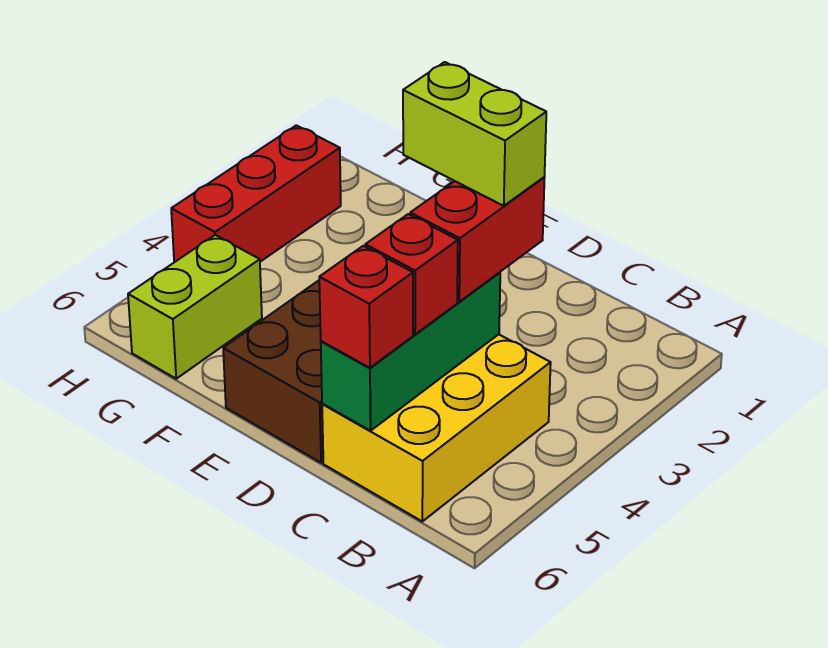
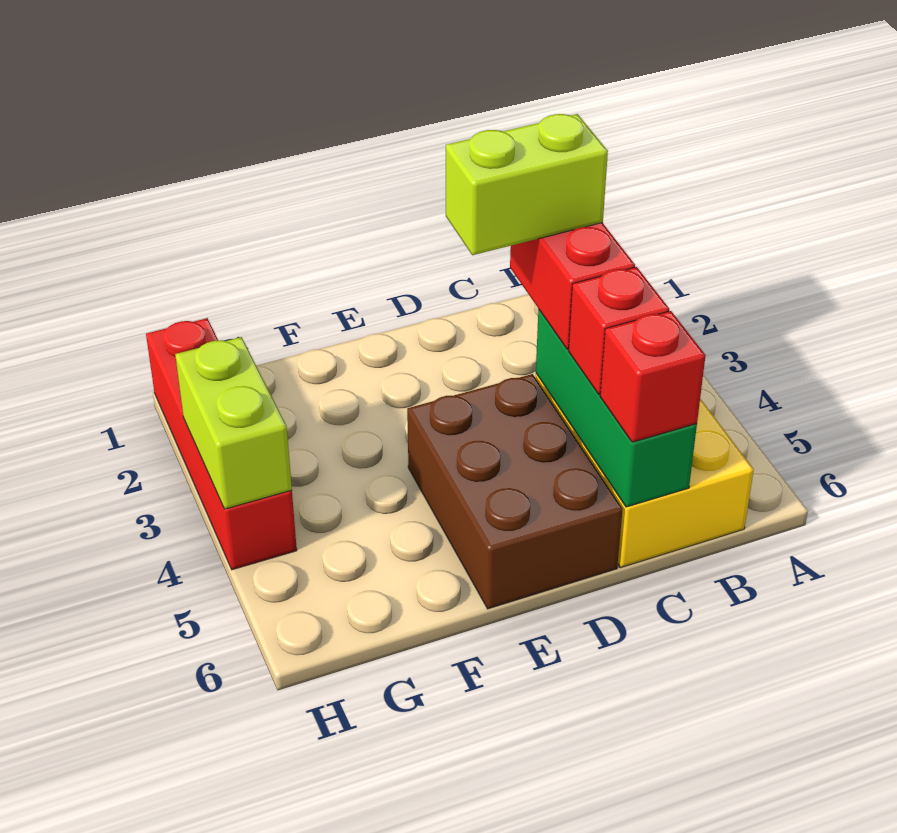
lime brick G5:G6 level 1 -> lime brick H3:H4 level 2
red brick H2:H4 level 1 -> red brick H1:H4 level 1

